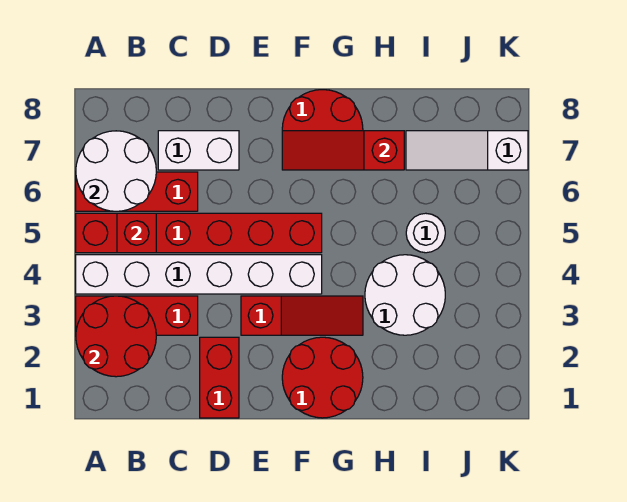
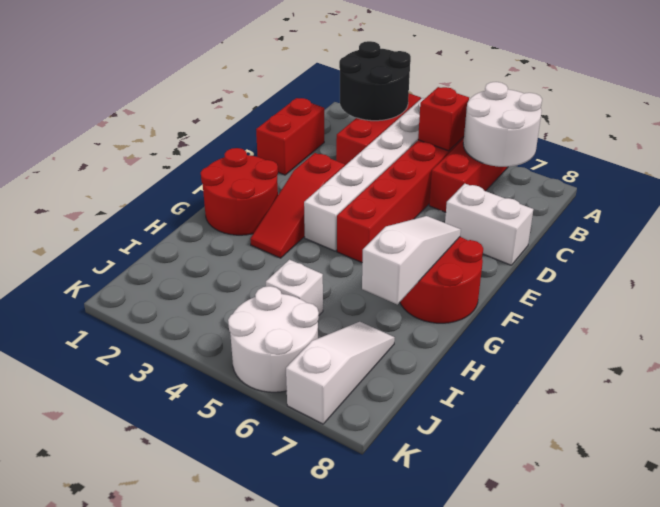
red round brick A2:B3 level 2 -> black round brick A2:B3 level 2
white brick C7:D7 level 1 -> white brick D7:D8 level 1
red brick D1:D2 level 1 -> red brick C1:D1 level 1
red slope F7:H7 level 2 top H -> white slope F7:H7 level 2 top H
white round brick H3:I4 level 1 -> white round brick J5:K6 level 1
white round brick I5 level 1 -> white brick I5 level 1

